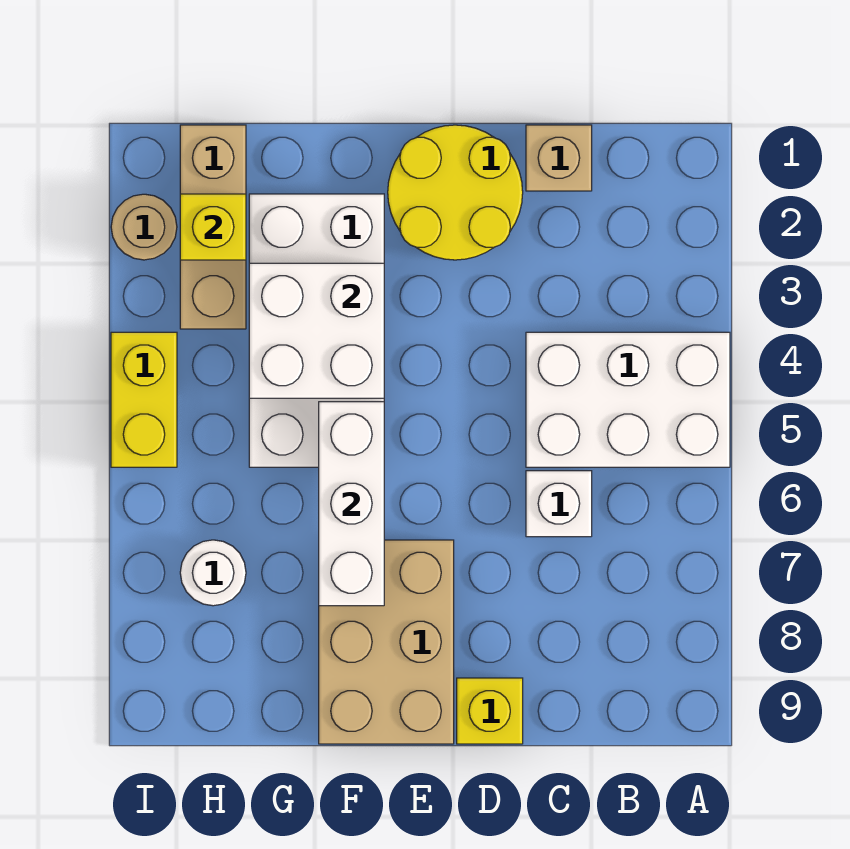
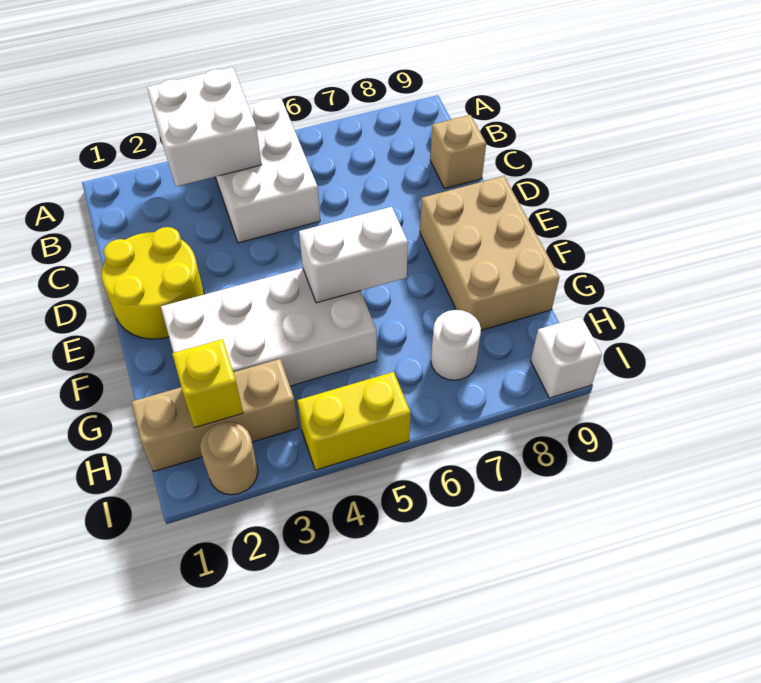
tan brick C1 level 1 -> tan brick C9 level 1
white brick C6 level 1 -> white brick I9 level 1
yellow brick D9 level 1 -> none
tan brick E7:F9 level 1 -> tan brick E8:G9 level 1
white brick F3:G4 level 2 -> white brick A3:B4 level 2
white brick F5:F7 level 2 -> white brick F5:F6 level 2

